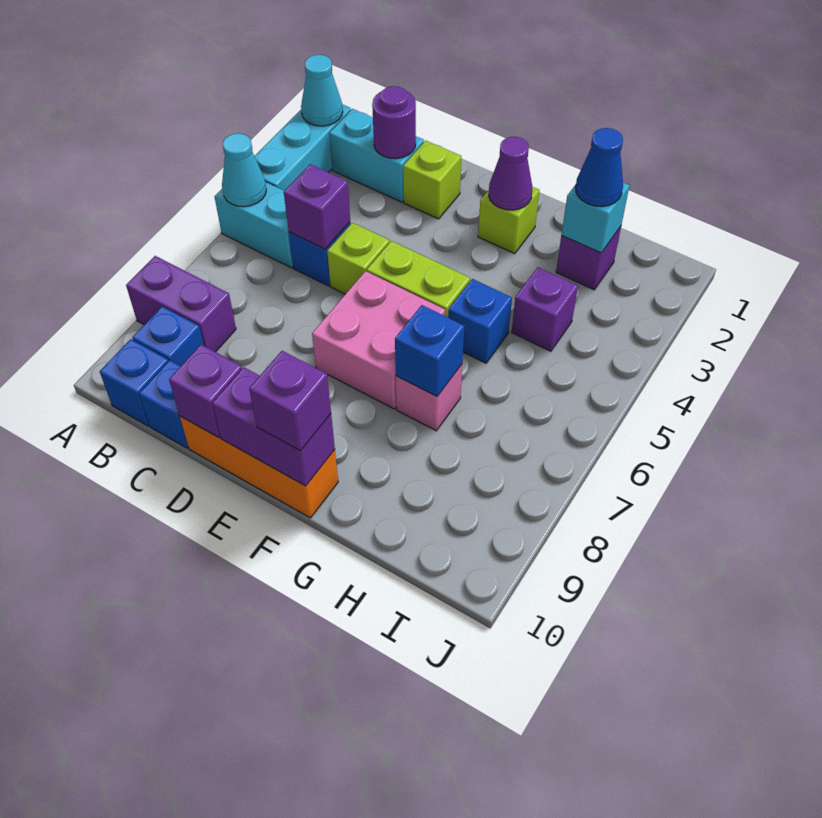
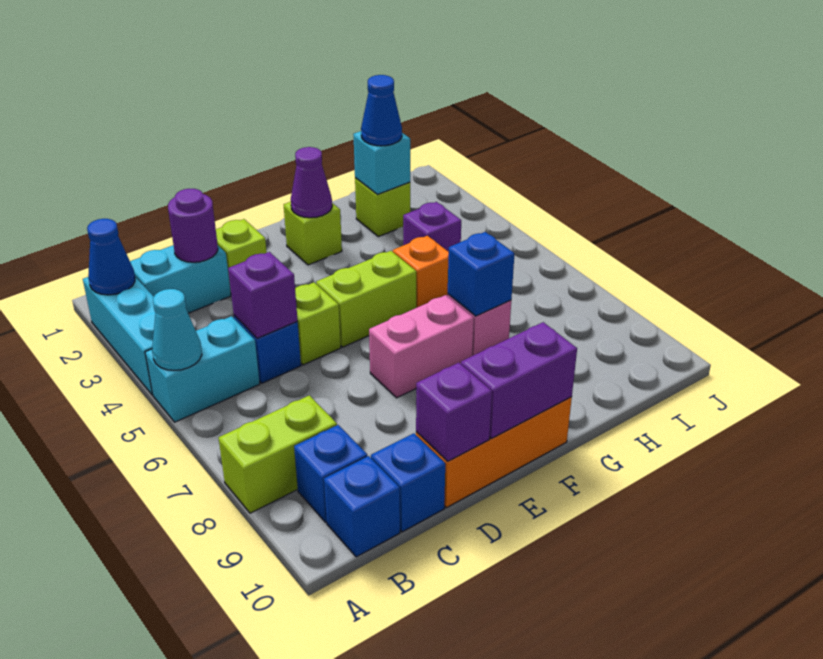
cyan cone A2 level 2 -> blue cone A2 level 2
purple brick A8:B8 level 1 -> lime brick A8:B8 level 1
pink brick E6:F7 level 1 -> pink brick E7:F7 level 1
purple brick F10 level 3 -> none
blue brick G5 level 1 -> orange brick G5 level 1
purple brick H2 level 1 -> lime brick H2 level 1

